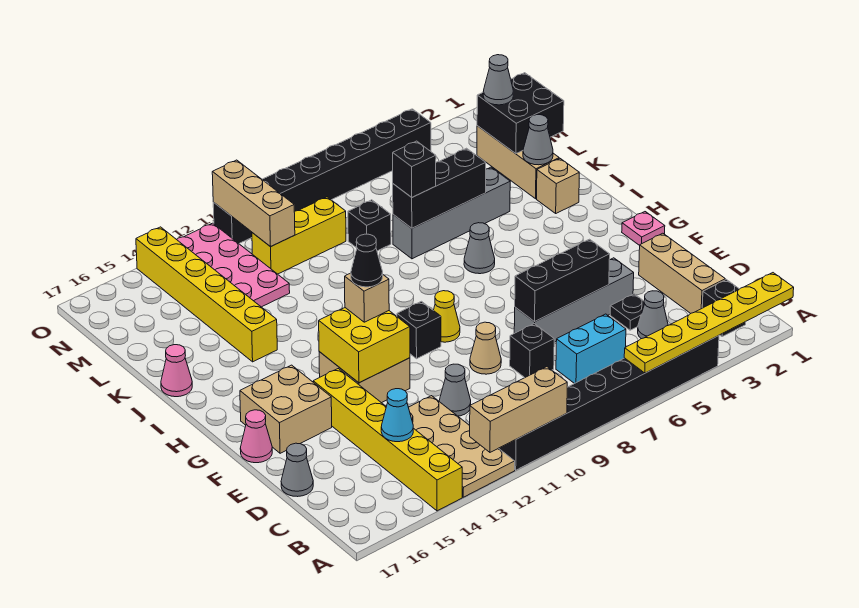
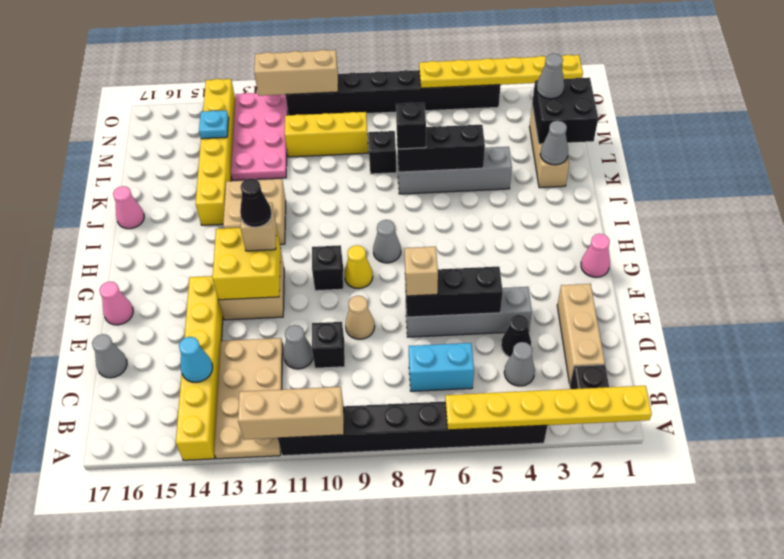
black plate D4 level 1 -> black cone D4 level 1
black brick D8 level 1 -> black brick D10 level 1
tan brick F15:G16 level 1 -> tan brick I12:J13 level 1
pink plate G1 level 1 -> pink cone G1 level 1
grey cone I6 level 1 -> grey cone H8 level 1
tan brick J2 level 1 -> tan brick E7 level 3
tan brick M11:O11 level 2 -> tan brick O10:O12 level 2
none -> cyan plate M14 level 2
none -> yellow plate O1:O6 level 2

